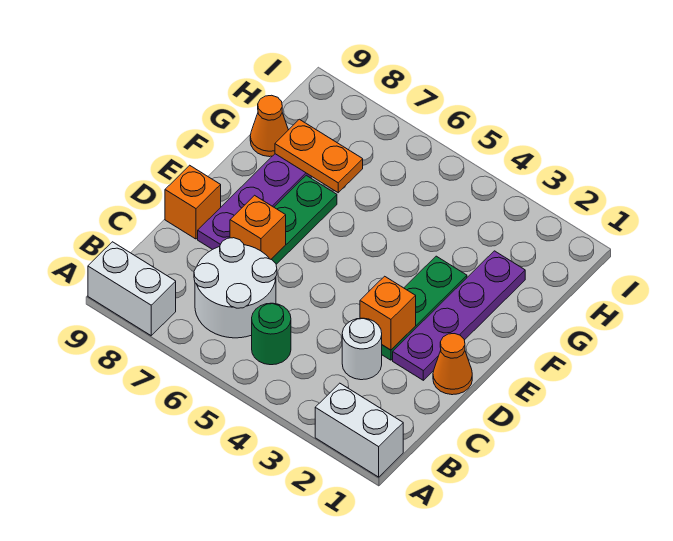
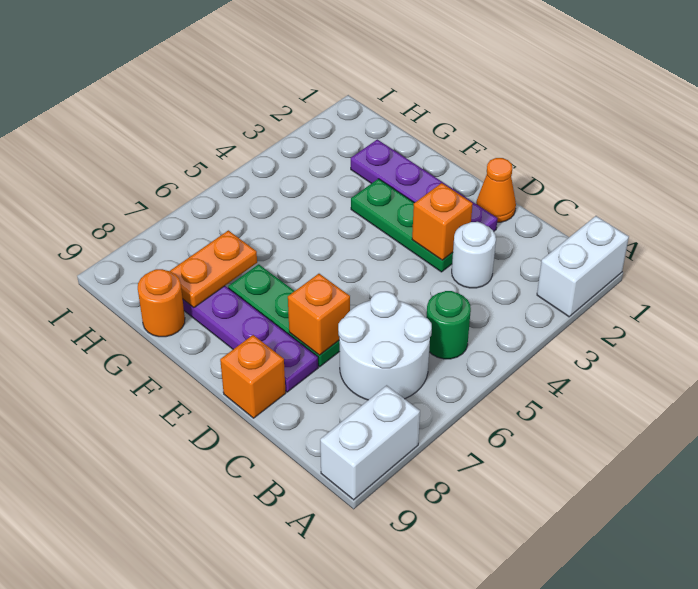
orange cone G9 level 1 -> orange round brick G9 level 1

